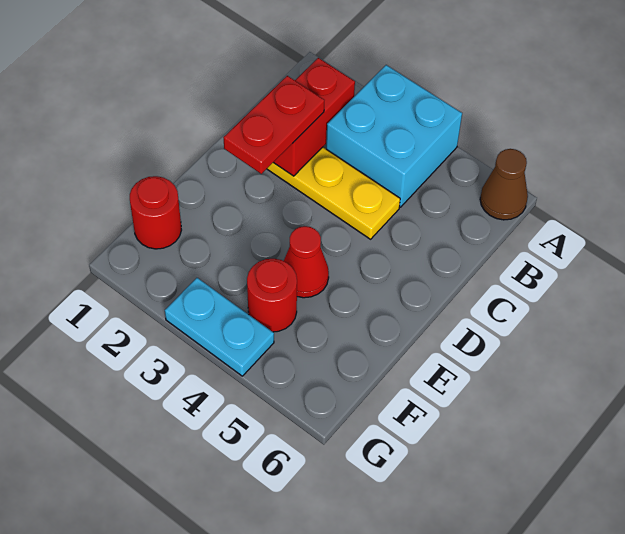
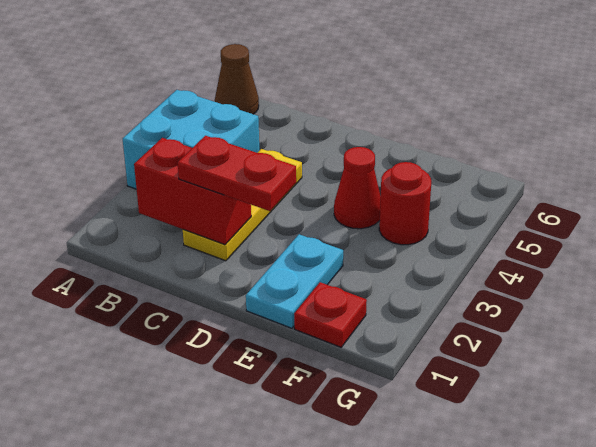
red round brick F1 level 1 -> red plate F1 level 1
cyan plate G3:G4 level 1 -> cyan plate E1:E2 level 1

